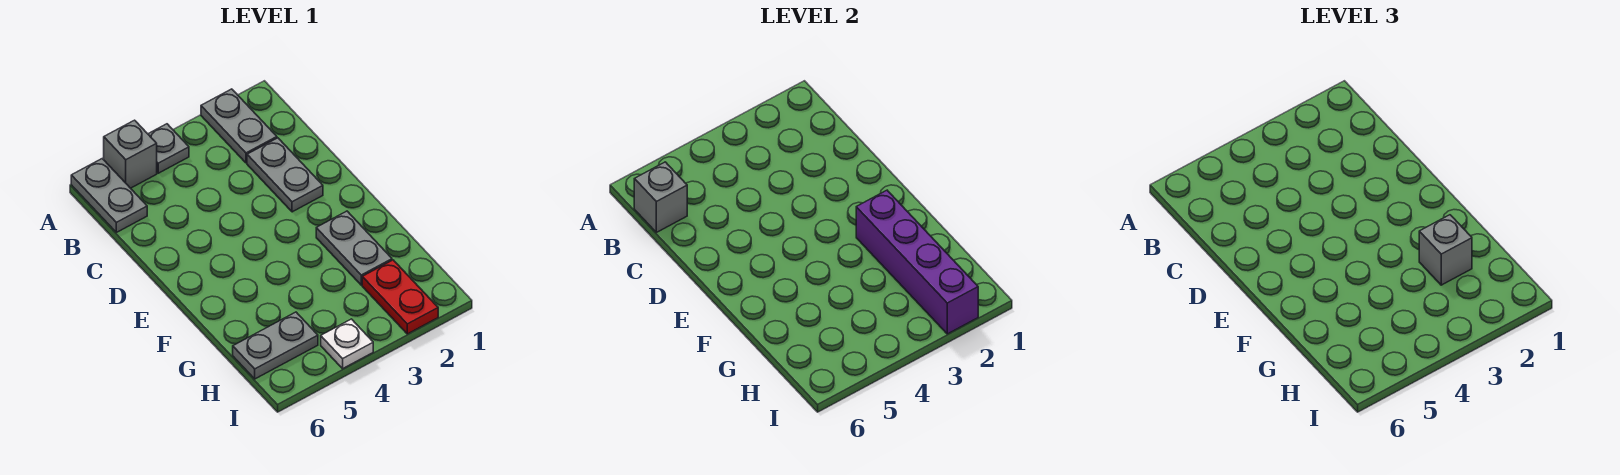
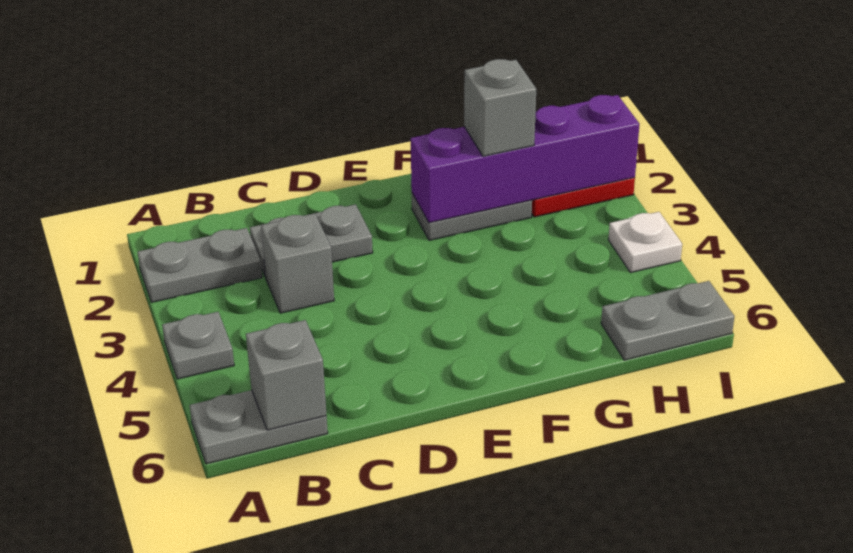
grey brick A5 level 1 -> grey brick C3 level 1
grey plate H5:H6 level 1 -> grey plate H6:I6 level 1

